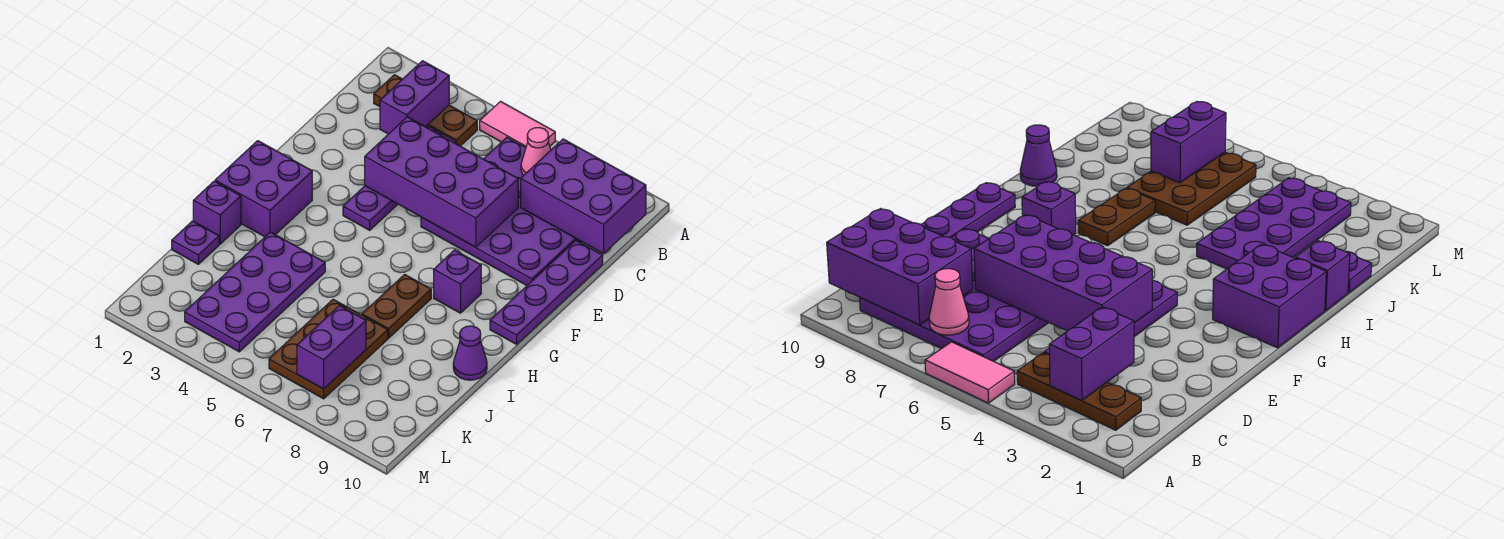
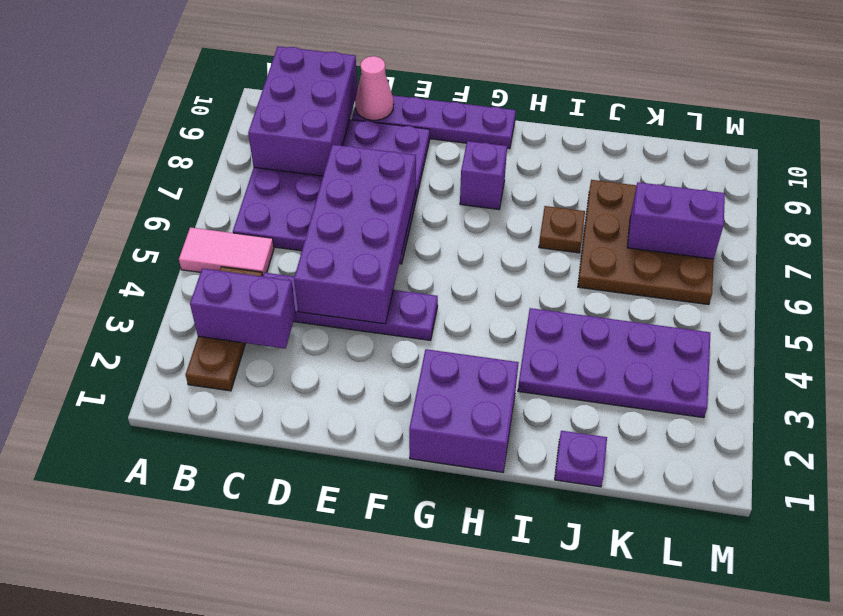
pink tile A5:A6 level 1 -> pink tile A5:B5 level 1
pink cone B7 level 2 -> pink cone D10 level 2
brown plate H7:I7 level 1 -> brown plate I7 level 1
purple brick I1 level 1 -> none
purple cone I10 level 1 -> none
brown plate J6:L7 level 1 -> brown plate J6:L8 level 1

